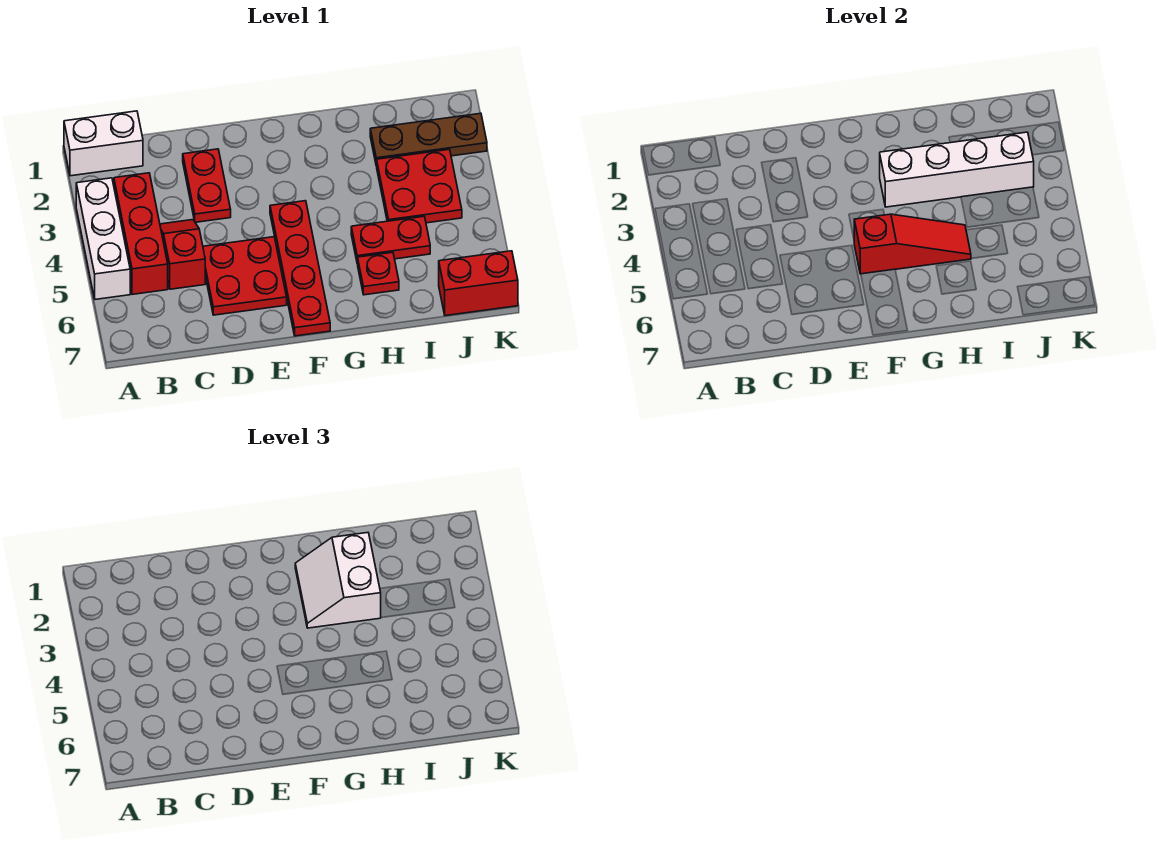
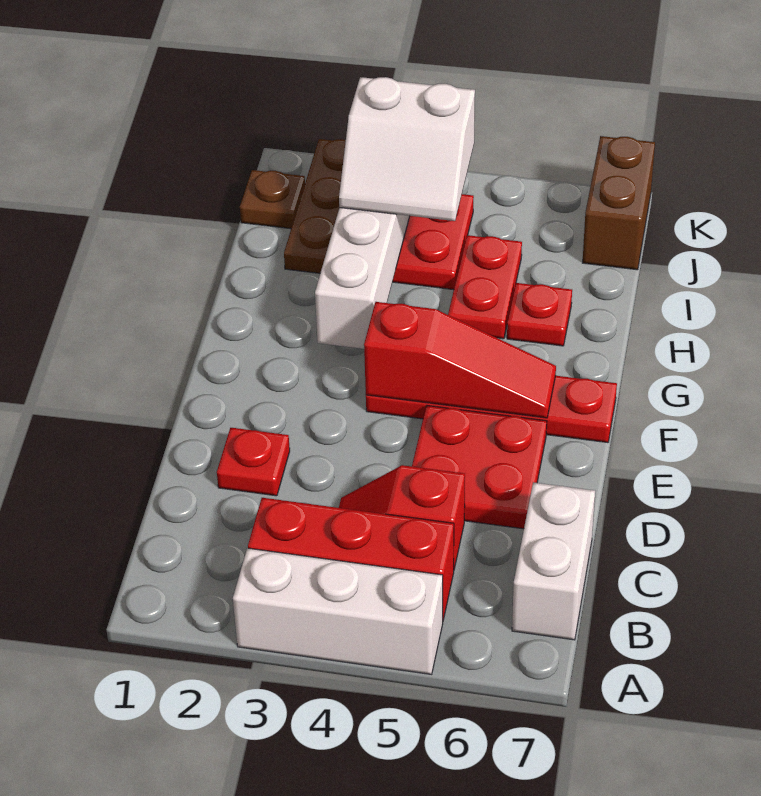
white brick A1:B1 level 1 -> white brick B7:C7 level 1
red plate D2:D3 level 1 -> red plate D2 level 1
red slope F5:H5 level 2 top F -> red slope F4:F6 level 2 top 4
white slope G2:H3 level 3 top H -> white slope I3:J4 level 3 top J
none -> brown plate J1 level 1
red brick J7:K7 level 1 -> brown brick J7:K7 level 1

